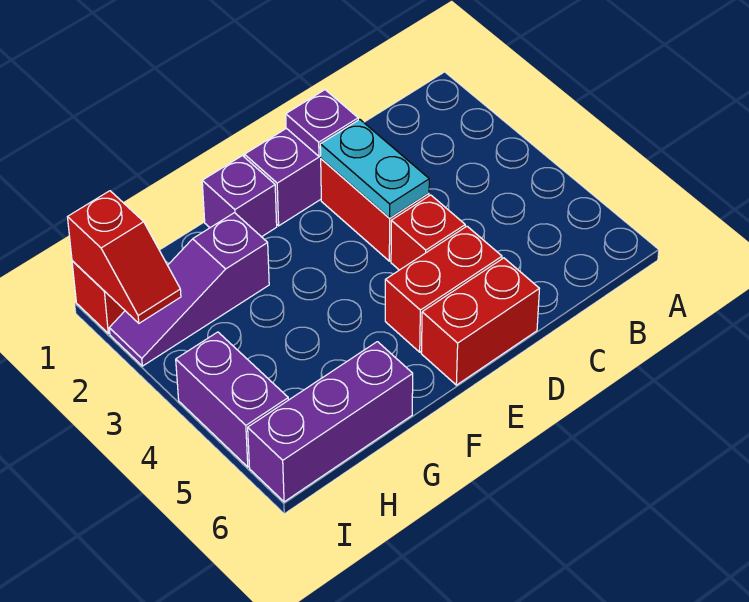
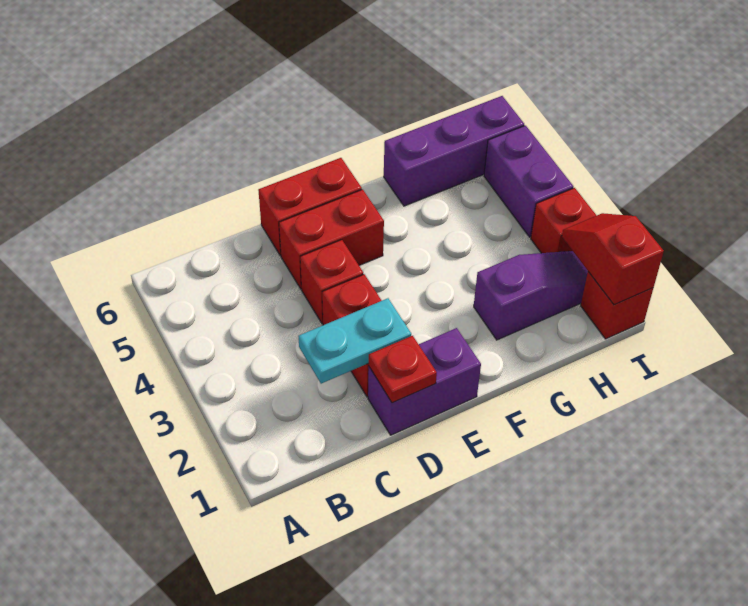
purple plate D1 level 2 -> red plate D1 level 2
cyan plate D2:D3 level 2 -> cyan plate C2:D2 level 2
purple brick F1 level 1 -> none
none -> red brick I3 level 1

